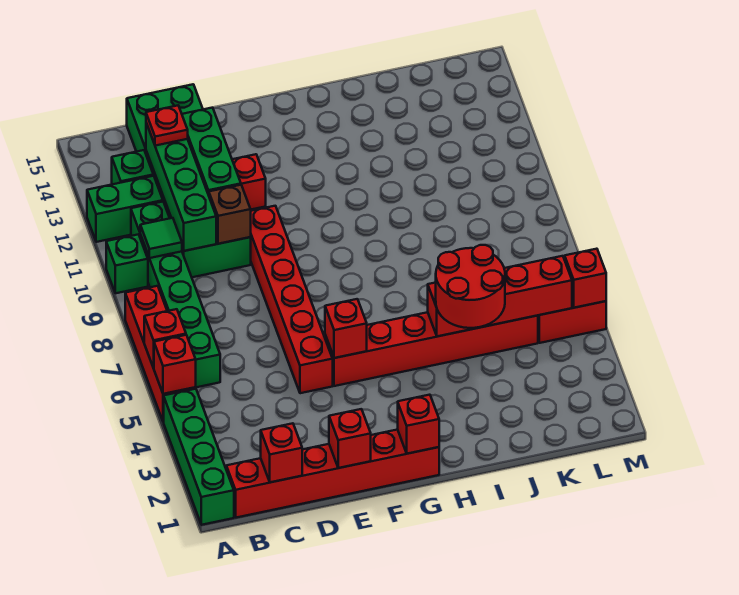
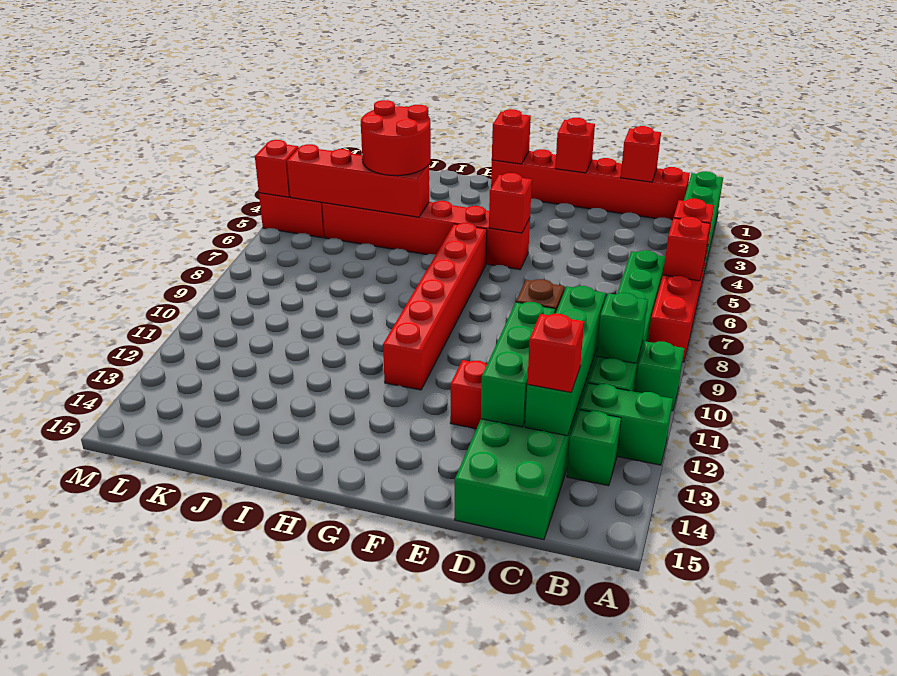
green tile B10 level 2 -> green brick B10 level 2
red plate C13 level 3 -> red brick C13 level 3
red brick E5:E10 level 1 -> red brick G6:G11 level 1

